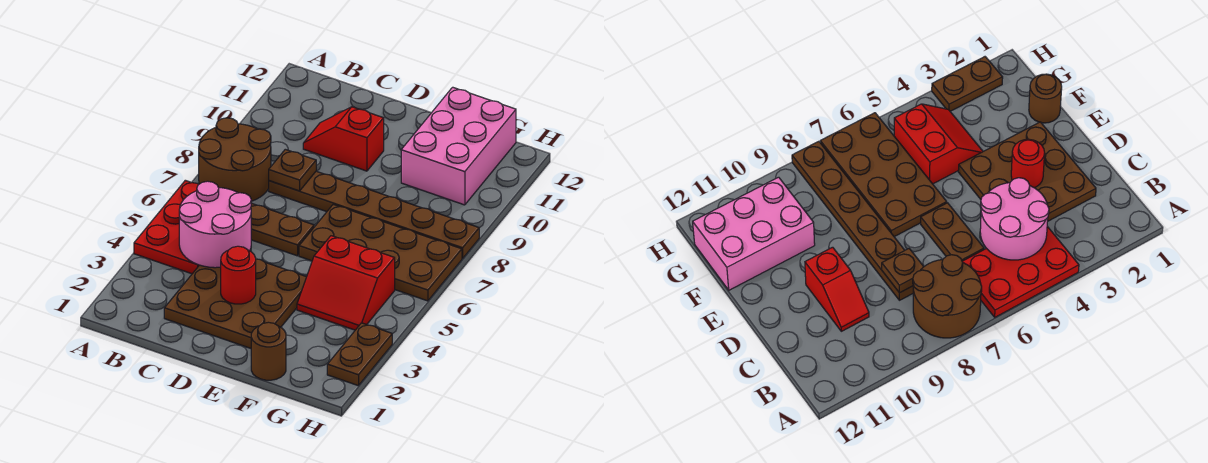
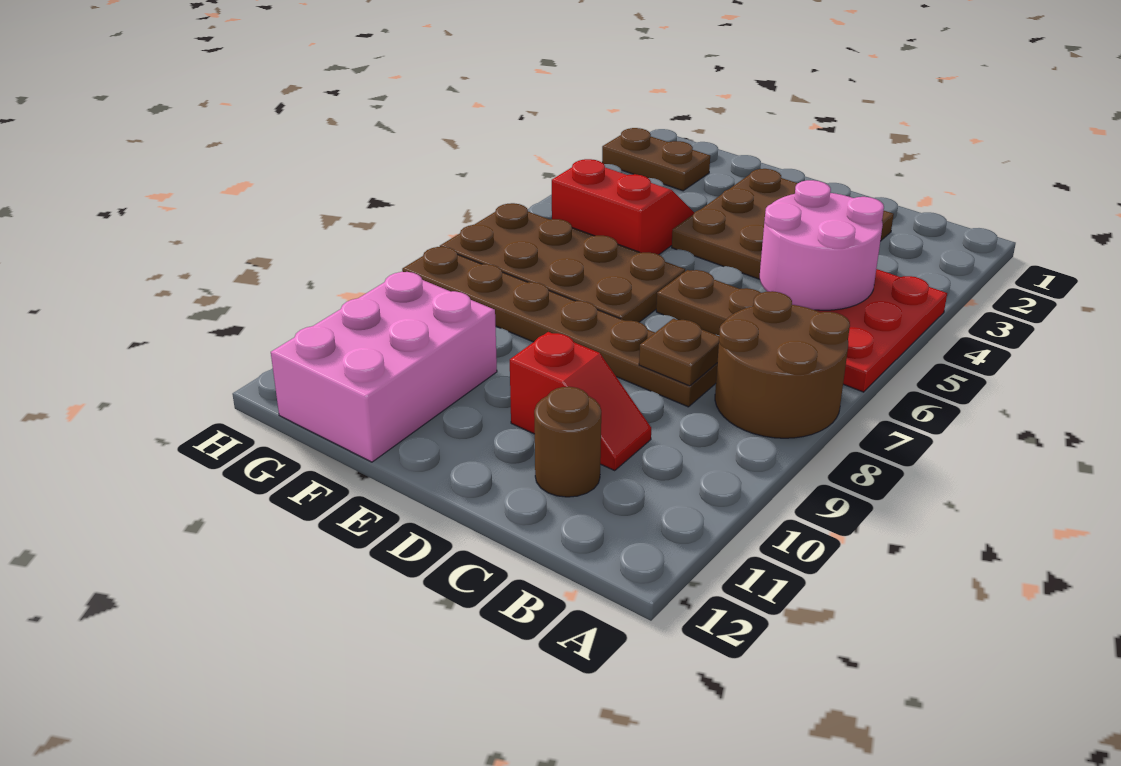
red round brick D3 level 2 -> none
brown round brick F1 level 1 -> brown round brick C11 level 1
brown plate H2:H3 level 1 -> brown plate G2:H2 level 1

